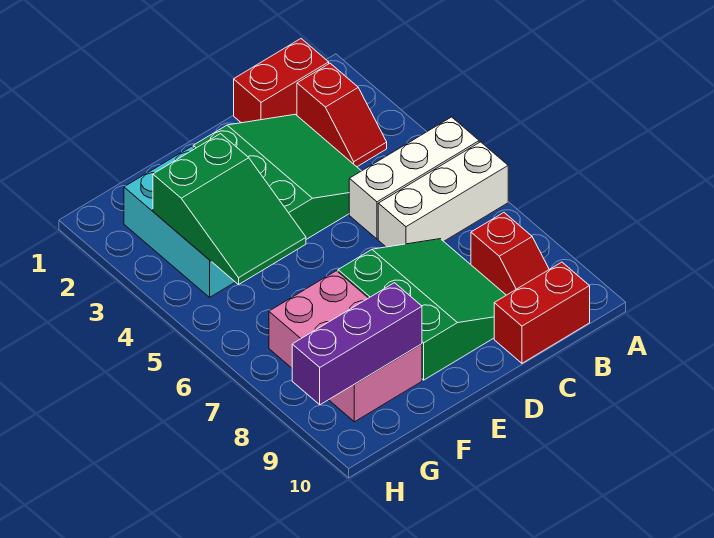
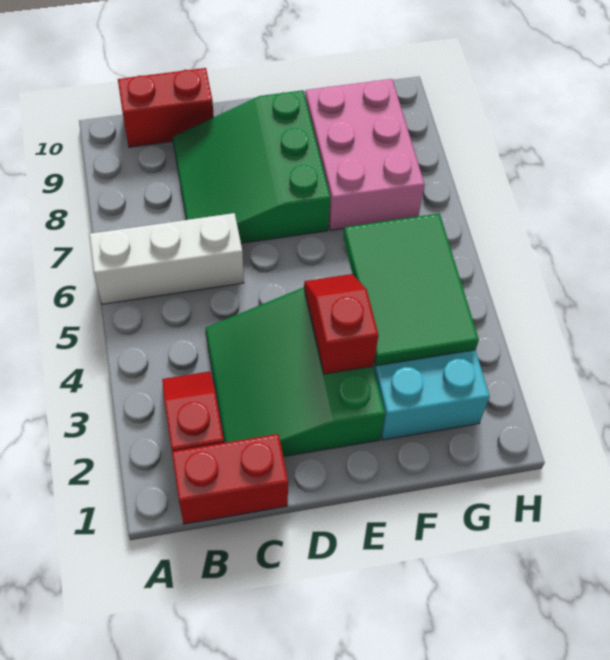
white brick A5:C5 level 1 -> none
red slope B8:B9 level 1 top 8 -> red slope E3:E4 level 2 top 3
green slope F3:G5 level 2 top 3 -> green tile F3:G5 level 2
purple brick F9:H9 level 2 -> none

